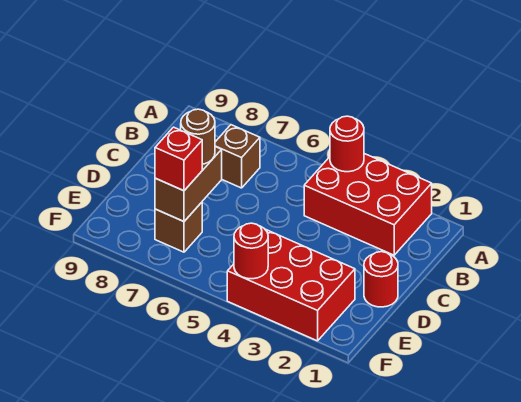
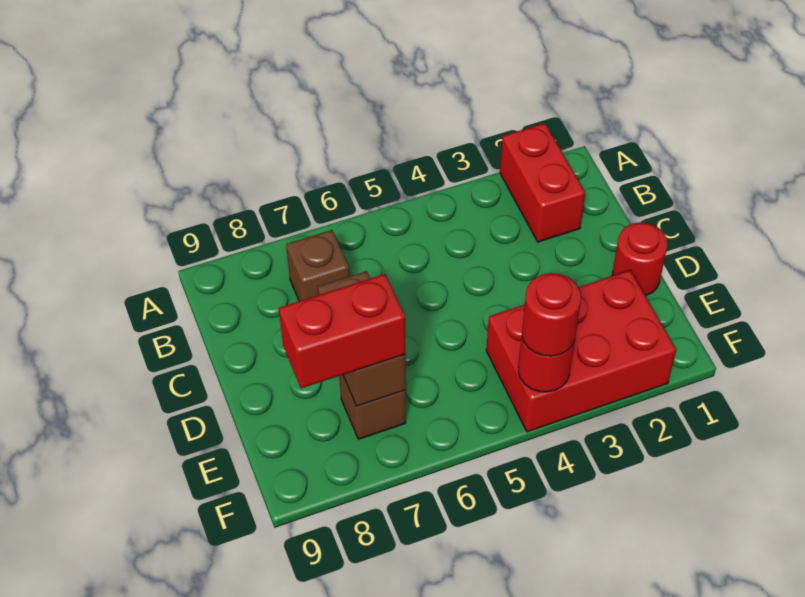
red brick A2:B4 level 1 -> red brick A2:B2 level 1
red round brick A4 level 2 -> red round brick F4 level 3
brown round brick D7 level 3 -> none
red brick E7 level 3 -> red brick E7:E8 level 3

